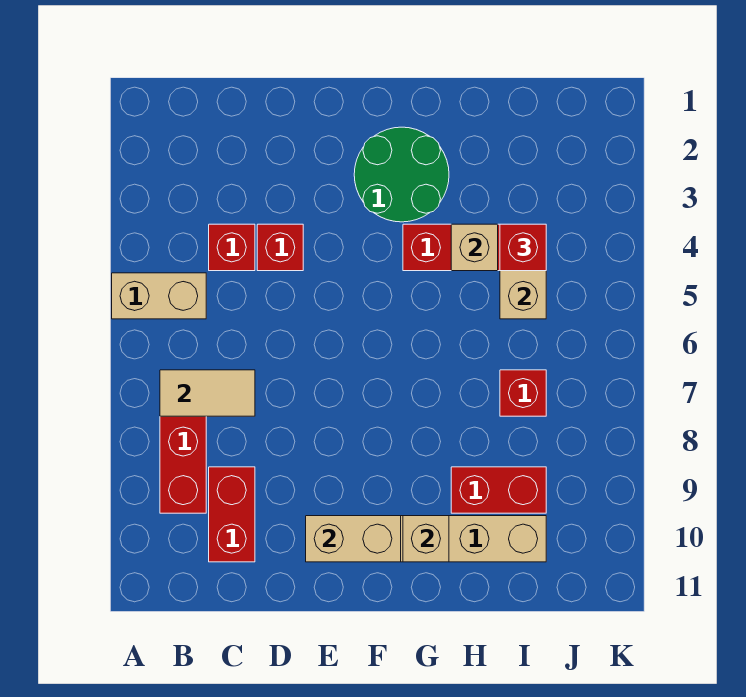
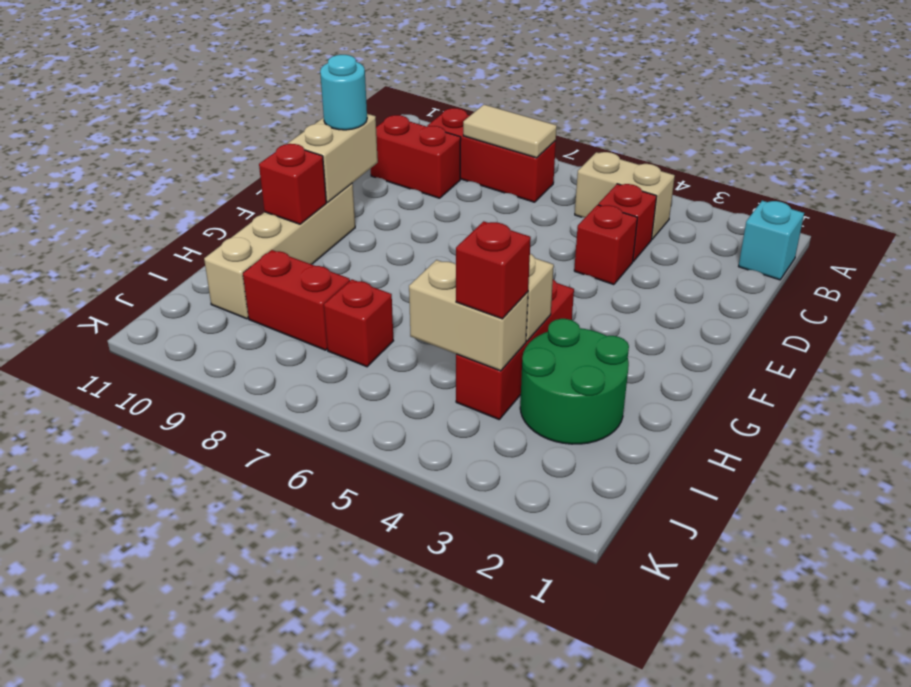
tan brick A5:B5 level 1 -> tan brick B4:B5 level 1
none -> cyan brick B1 level 1
tan tile B7:C7 level 2 -> tan tile B7:B8 level 2
none -> cyan round brick E10 level 3
green round brick F2:G3 level 1 -> green round brick H2:I3 level 1
tan brick G10 level 2 -> red brick G10 level 2
red brick H9:I9 level 1 -> red brick I8:I9 level 1

